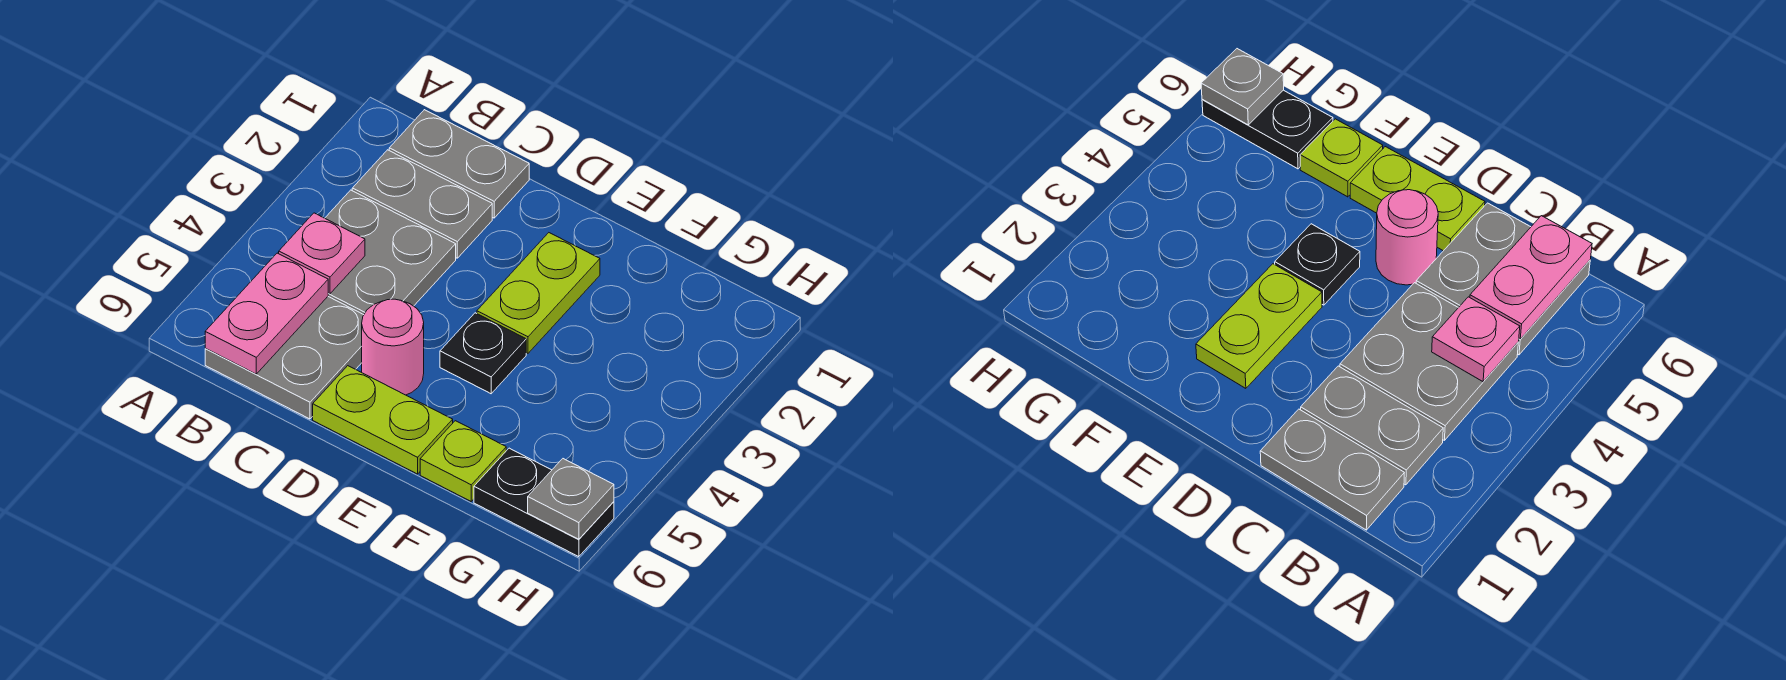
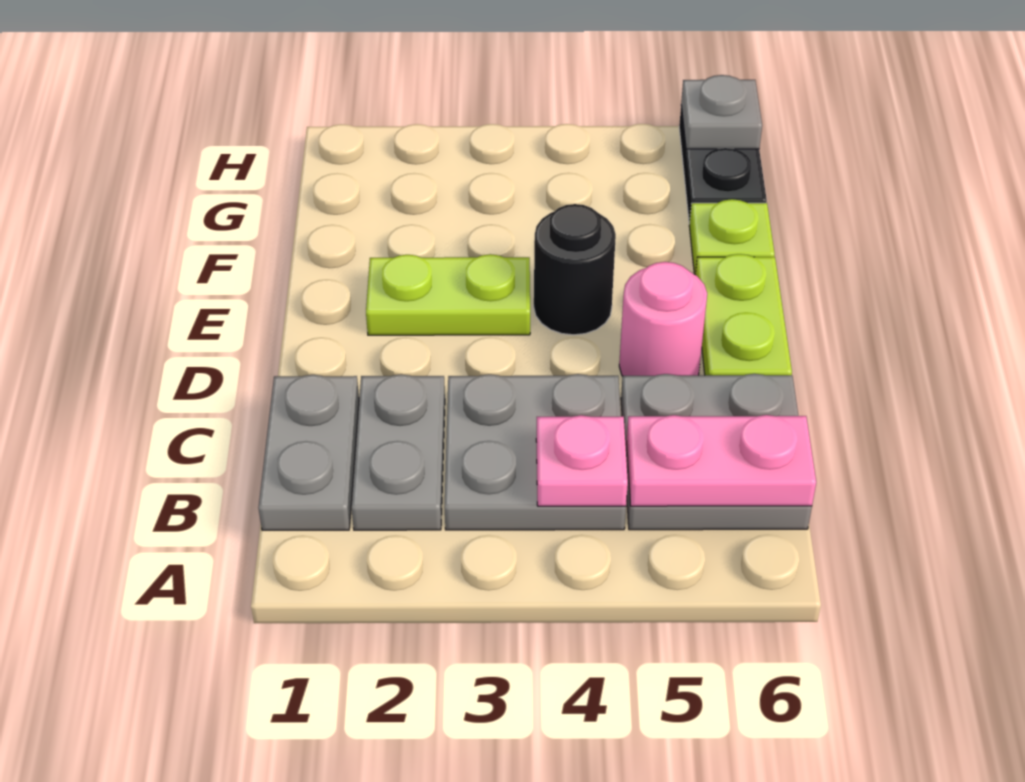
black plate E4 level 1 -> black round brick E4 level 1

